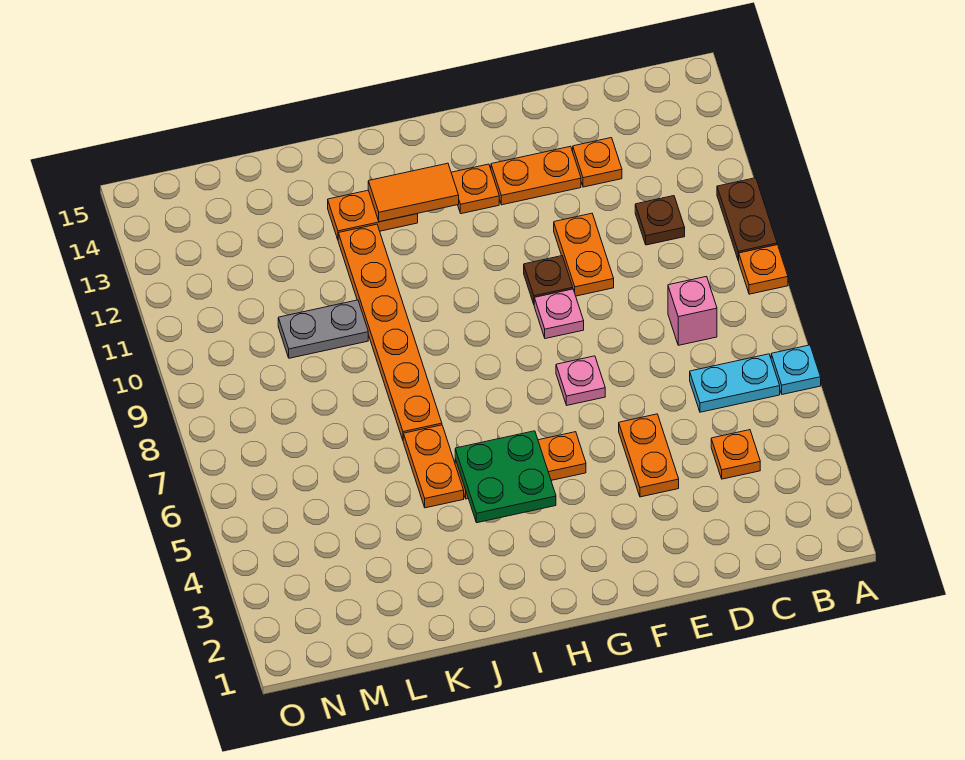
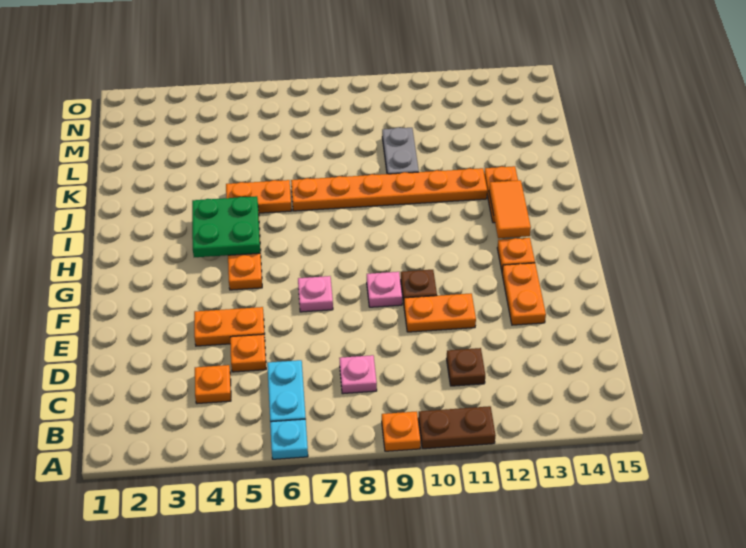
pink brick C8 level 1 -> pink plate C8 level 1
orange plate D13 level 1 -> orange plate D5 level 1

